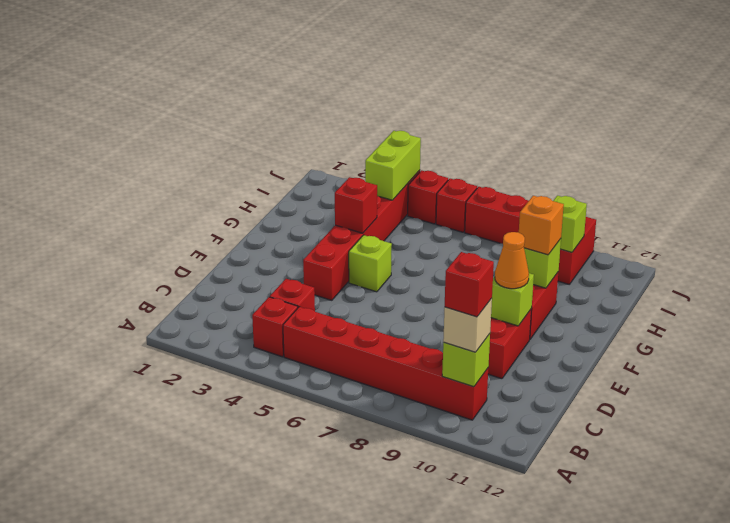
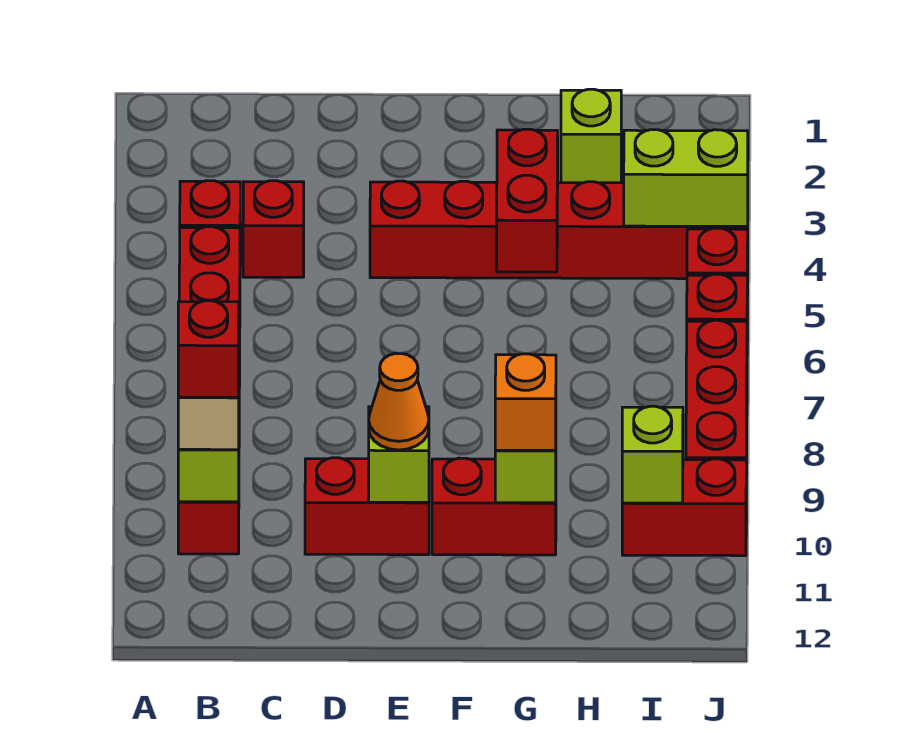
lime brick F5 level 1 -> lime brick H2 level 1
red brick G4 level 2 -> red brick G4:G5 level 2

